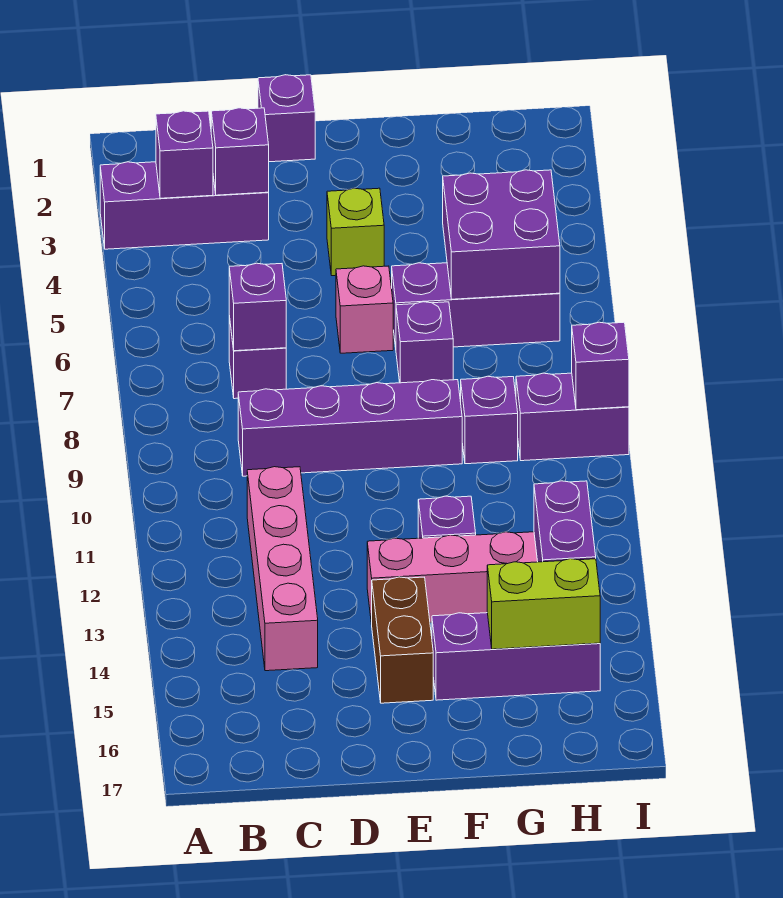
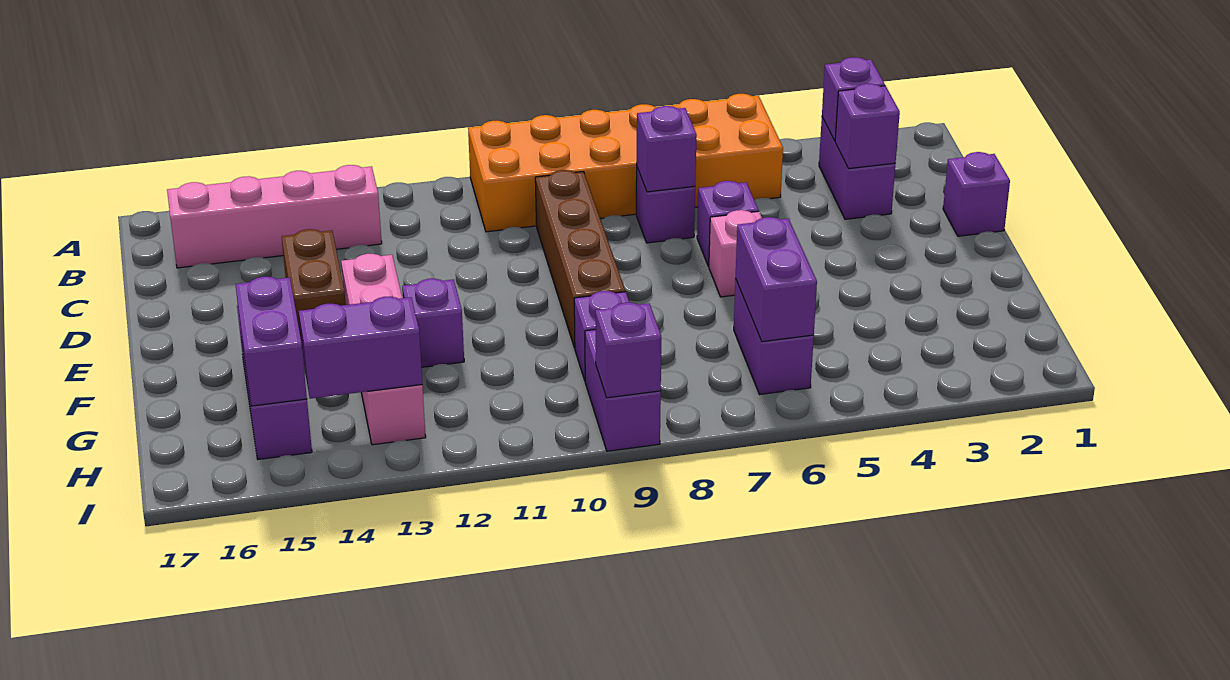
purple brick A3:C3 level 1 -> purple brick B3:C3 level 1
none -> orange brick A5:B10 level 1
purple brick C9:F9 level 1 -> brown brick C9:F9 level 1
pink brick C11:C14 level 1 -> pink brick B13:B16 level 1
lime brick E4 level 1 -> none
brown brick E14:E15 level 1 -> brown brick D14:E14 level 1
purple brick F6:H6 level 1 -> purple brick G6:H6 level 1
purple brick F7 level 1 -> purple brick D6 level 1
purple brick G5:H6 level 2 -> purple brick G6:H6 level 2
lime brick G15:H15 level 2 -> purple brick G15:H15 level 2

